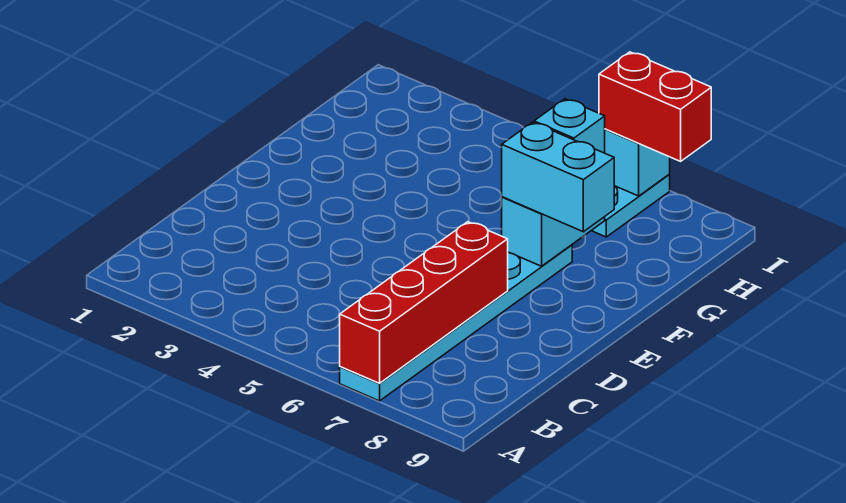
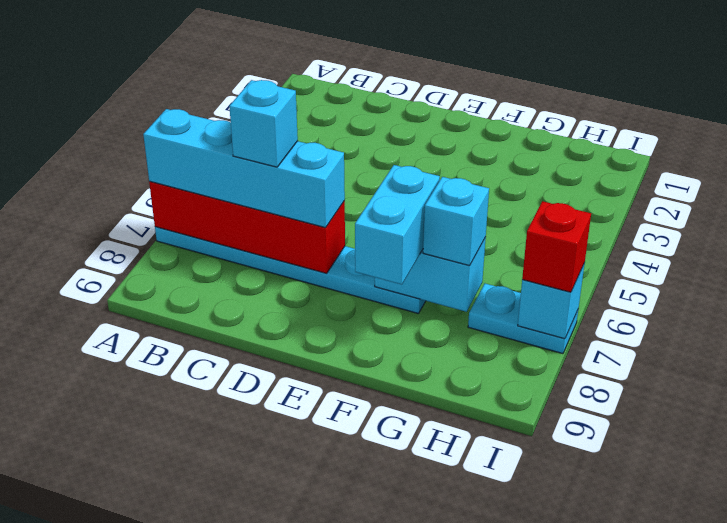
none -> cyan brick A7:D7 level 3
none -> cyan brick C7 level 4
red brick I7:I8 level 3 -> red brick I7 level 3

